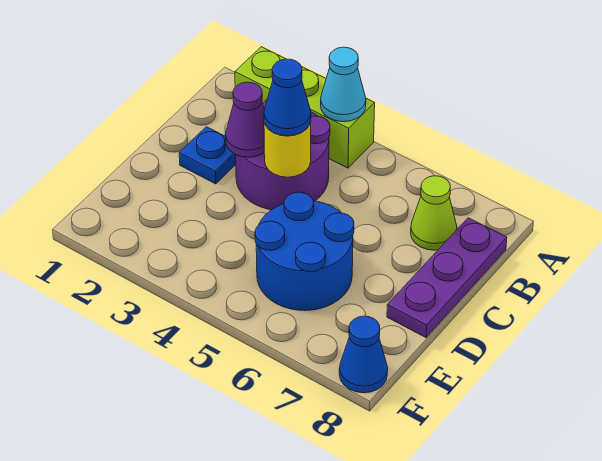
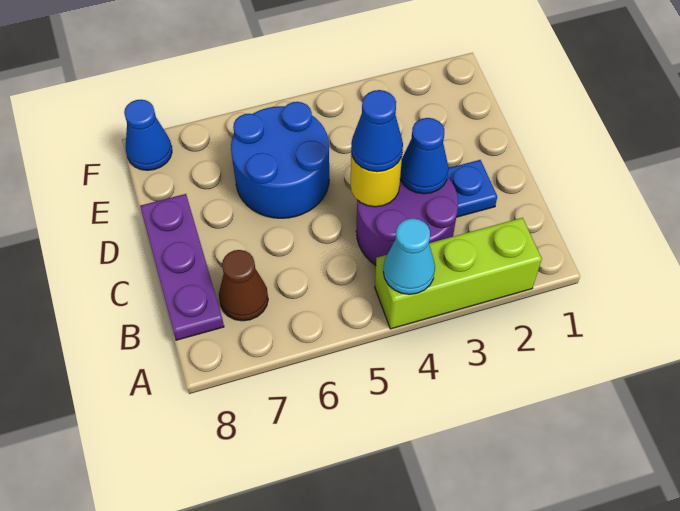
lime cone B7 level 1 -> brown cone B7 level 1
purple cone C3 level 2 -> blue cone C3 level 2

